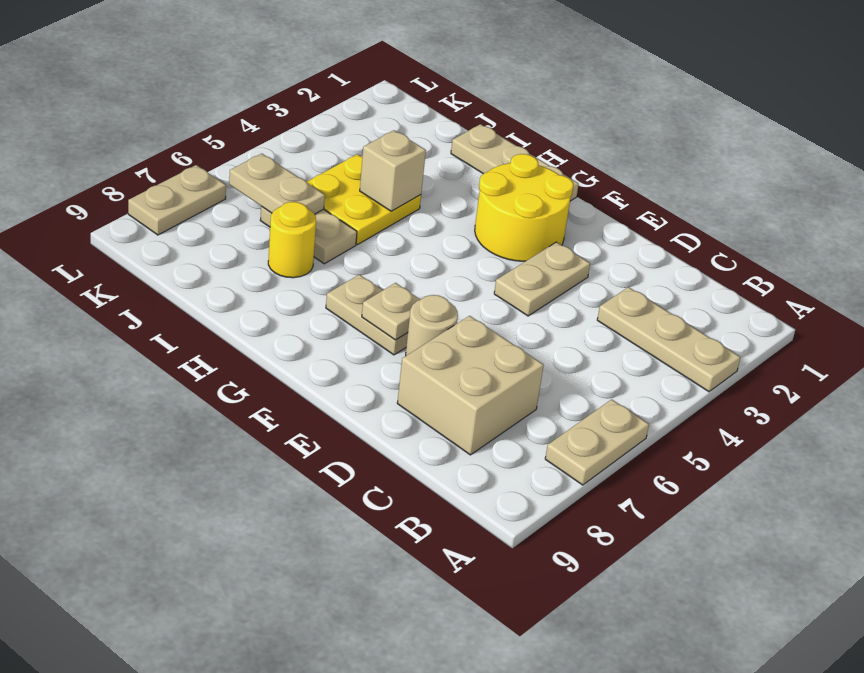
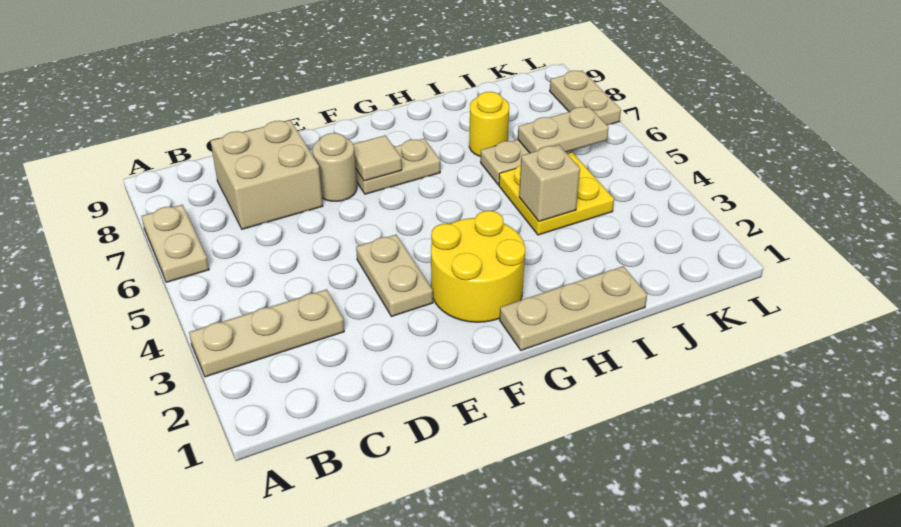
tan plate F7 level 2 -> tan tile F7 level 2

